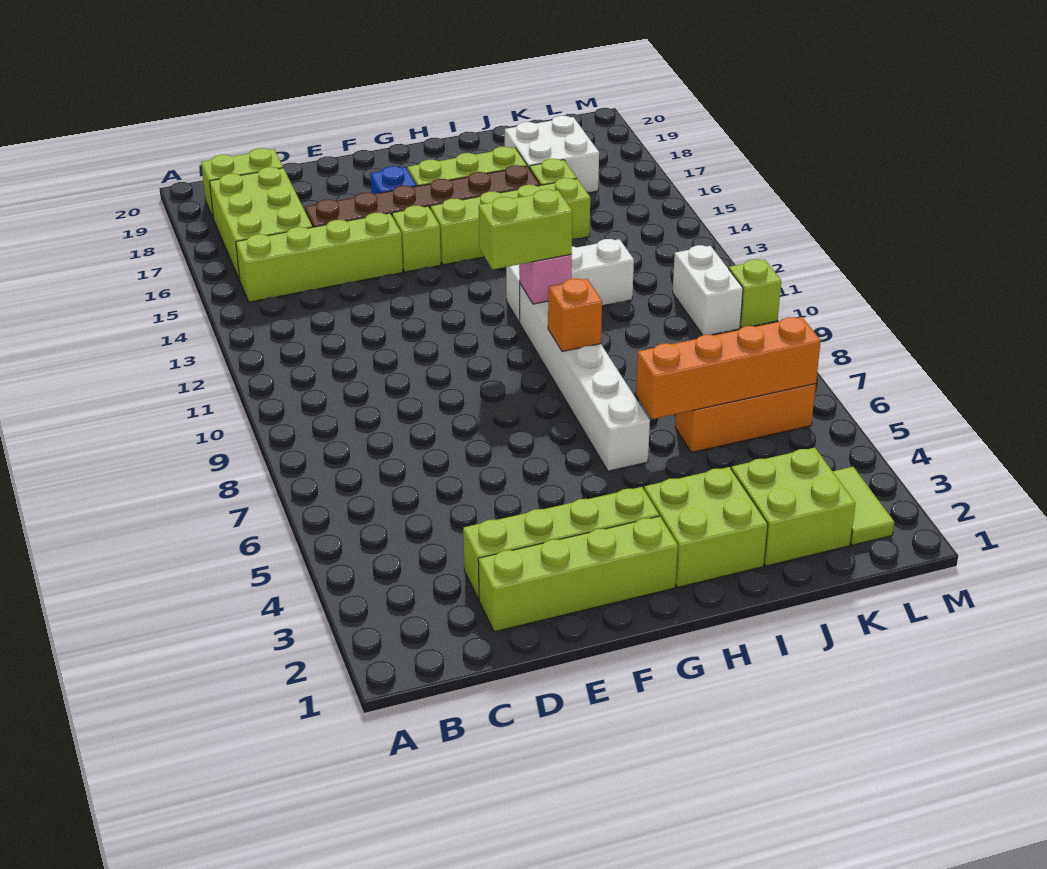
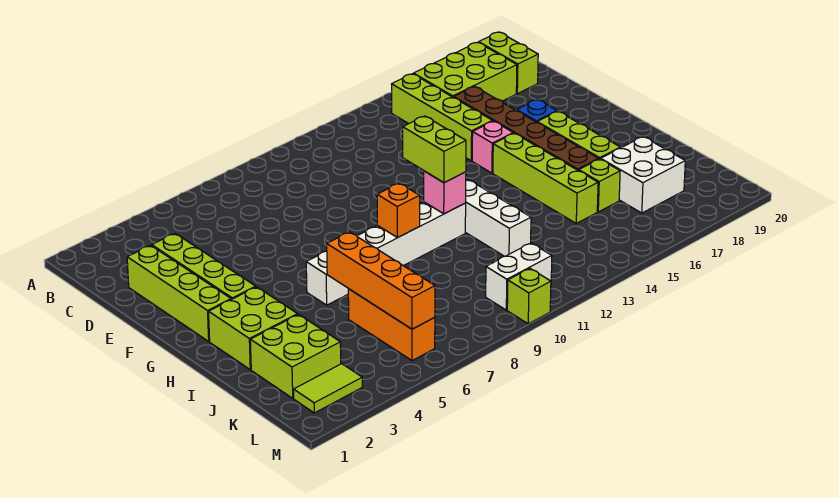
lime brick F15 level 1 -> pink brick F15 level 1

